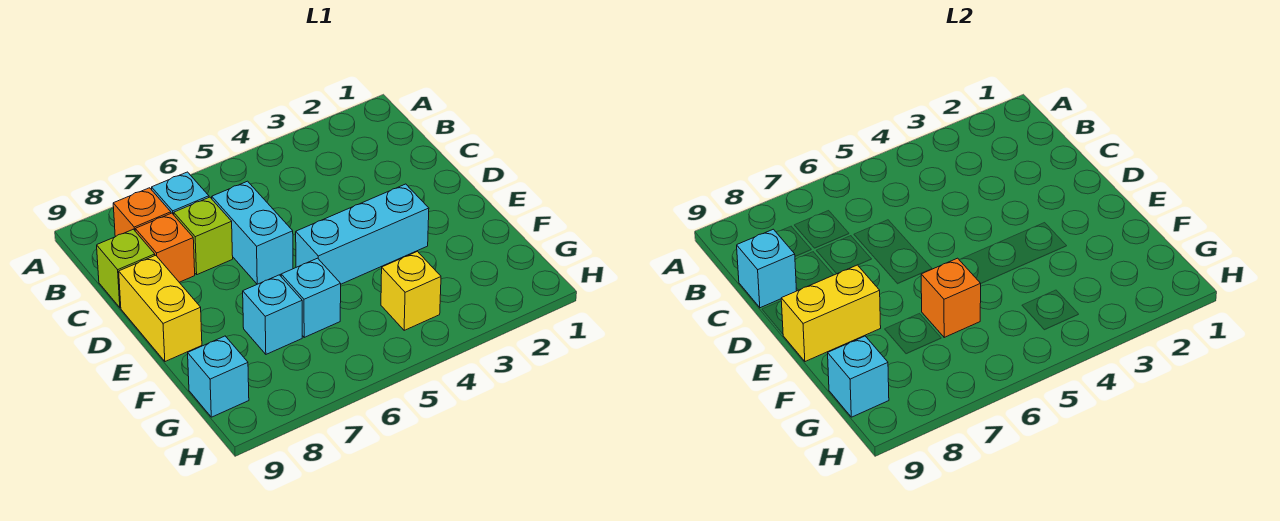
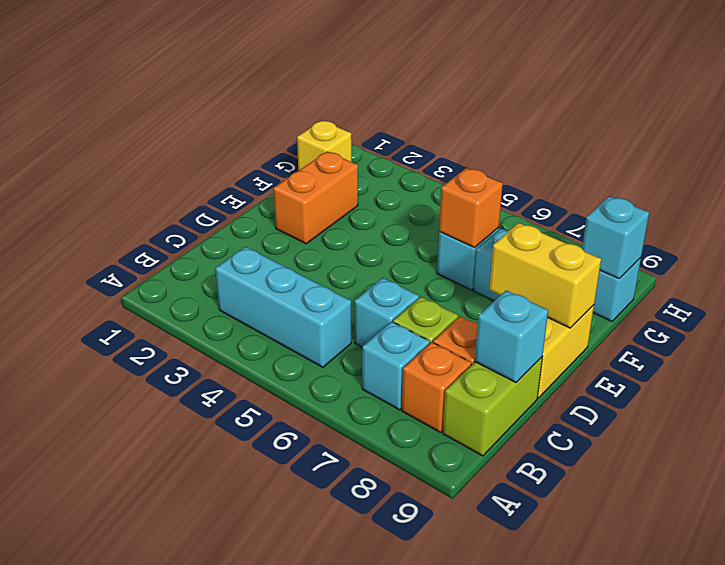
cyan brick C6:D6 level 1 -> cyan brick C6 level 1
lime brick C9 level 1 -> lime brick B9:C9 level 1
none -> orange brick E2:F2 level 1
cyan brick E3:E5 level 1 -> cyan brick B3:B5 level 1
yellow brick G4 level 1 -> yellow brick G1 level 1

